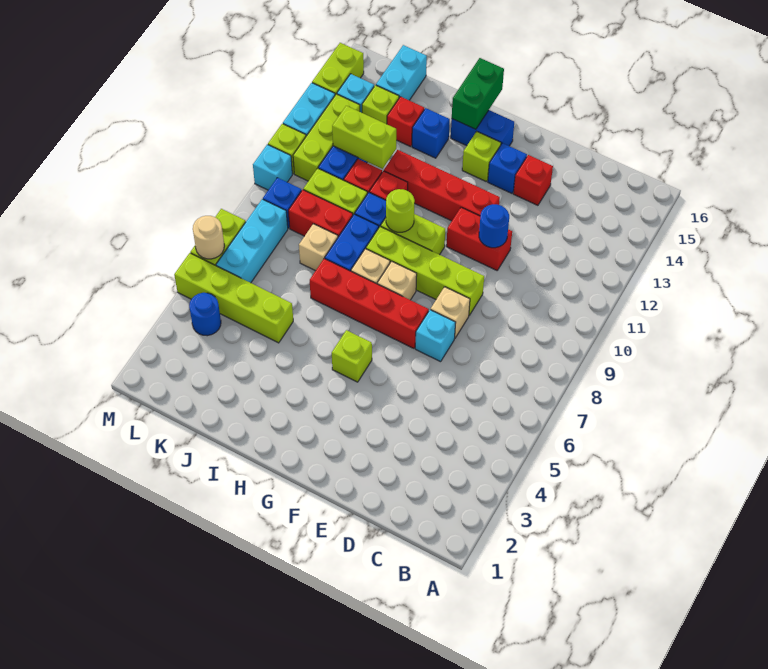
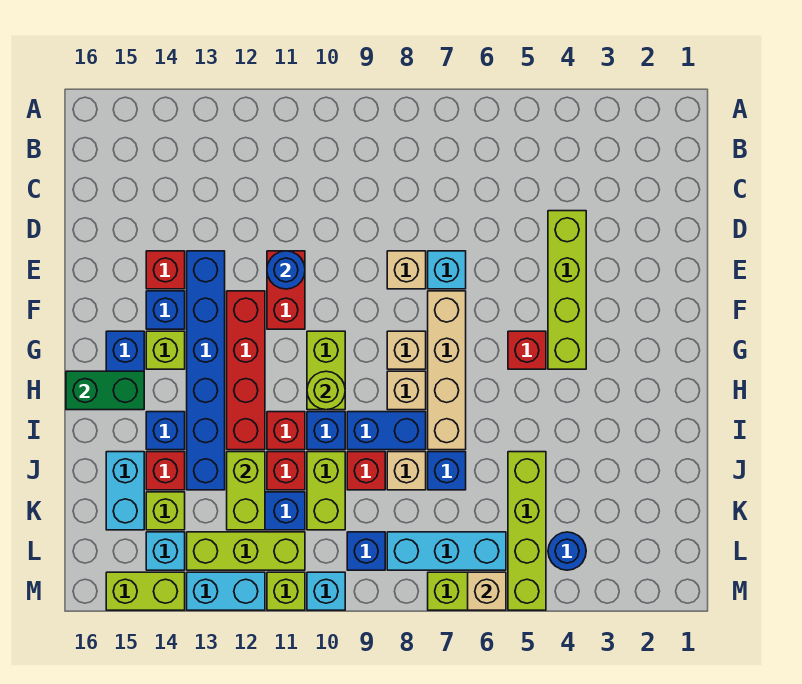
lime brick E9:H9 level 1 -> lime brick D4:G4 level 1
none -> blue brick E13:J13 level 1
red brick F7:I7 level 1 -> tan brick F7:I7 level 1
lime brick G5 level 1 -> red brick G5 level 1
none -> blue brick J7 level 1
red brick J9:K9 level 1 -> red brick J9 level 1
cyan brick K15:K16 level 1 -> cyan brick J15:K15 level 1
tan round brick M6 level 2 -> tan brick M6 level 2

